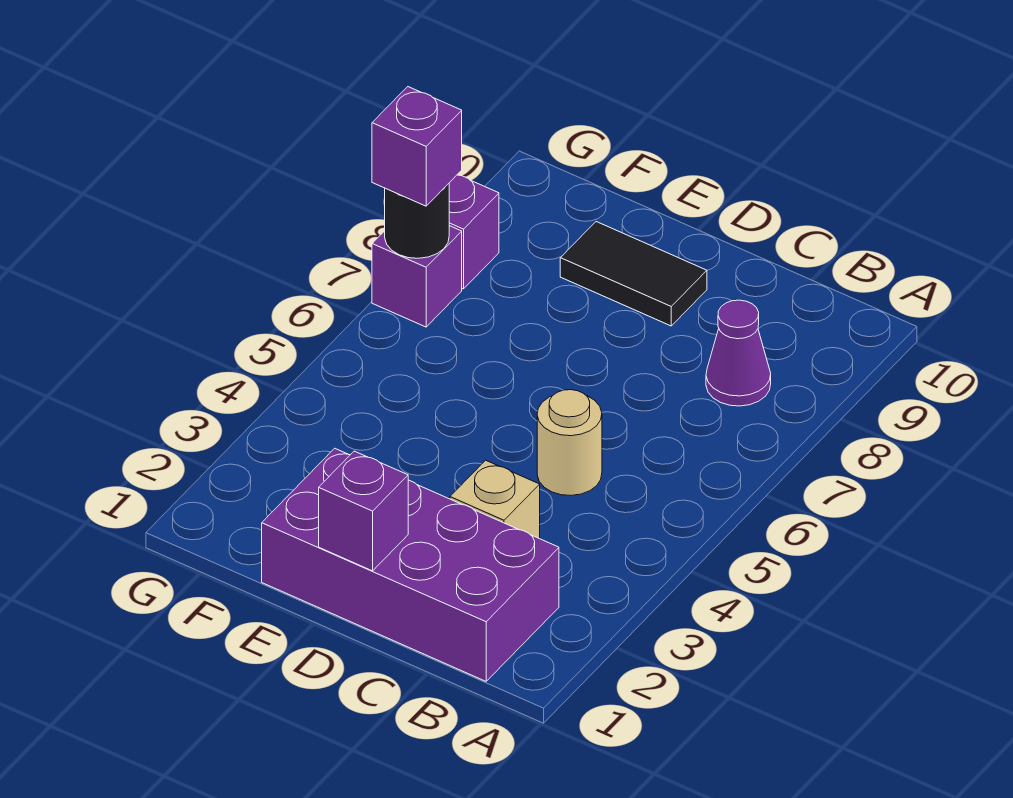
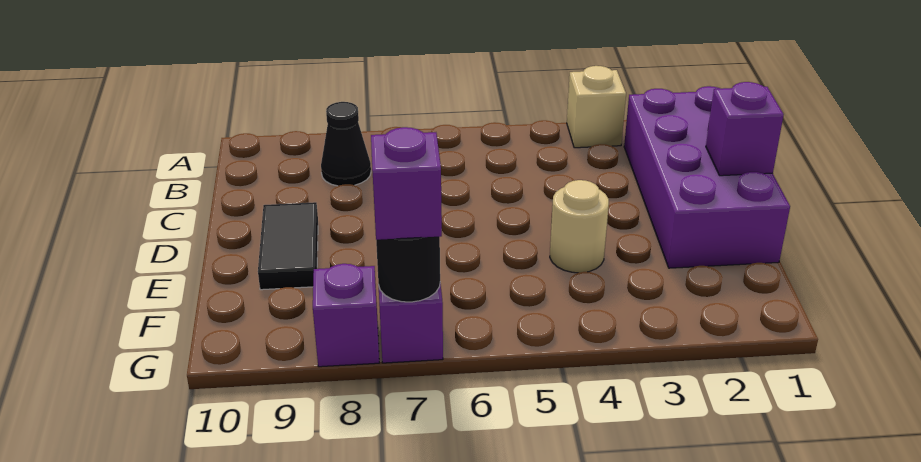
purple cone B8 level 1 -> black cone B8 level 1
tan brick C3 level 1 -> tan brick A3 level 1
tan round brick C5 level 1 -> tan round brick E4 level 1

